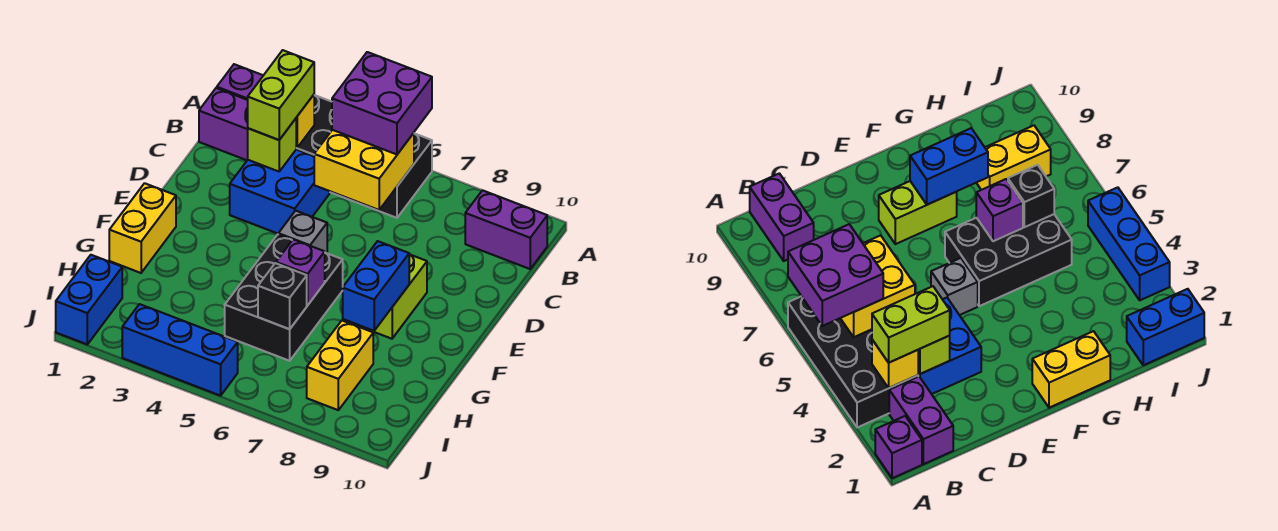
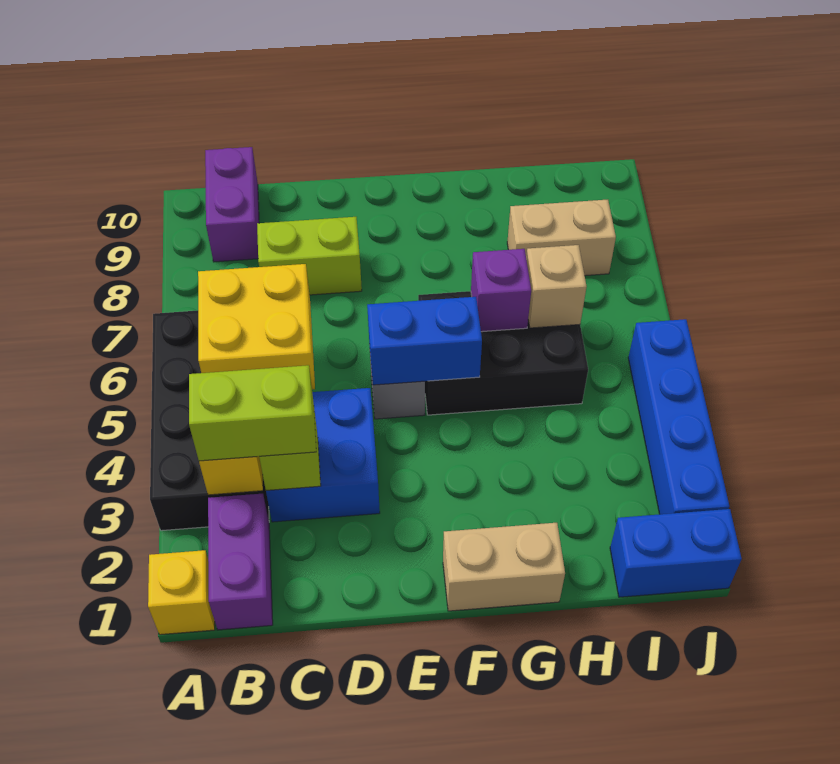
purple brick A1 level 1 -> yellow brick A1 level 1
purple brick A5:B6 level 3 -> none
lime brick E8:F8 level 1 -> lime brick C8:D8 level 1
yellow brick F1:G1 level 1 -> tan brick F1:G1 level 1
blue brick F8:G8 level 2 -> blue brick E5:F5 level 2
black brick H6 level 2 -> tan brick H6 level 2
yellow brick H8:I8 level 1 -> tan brick H8:I8 level 1
blue brick J3:J5 level 1 -> blue brick J2:J5 level 1

